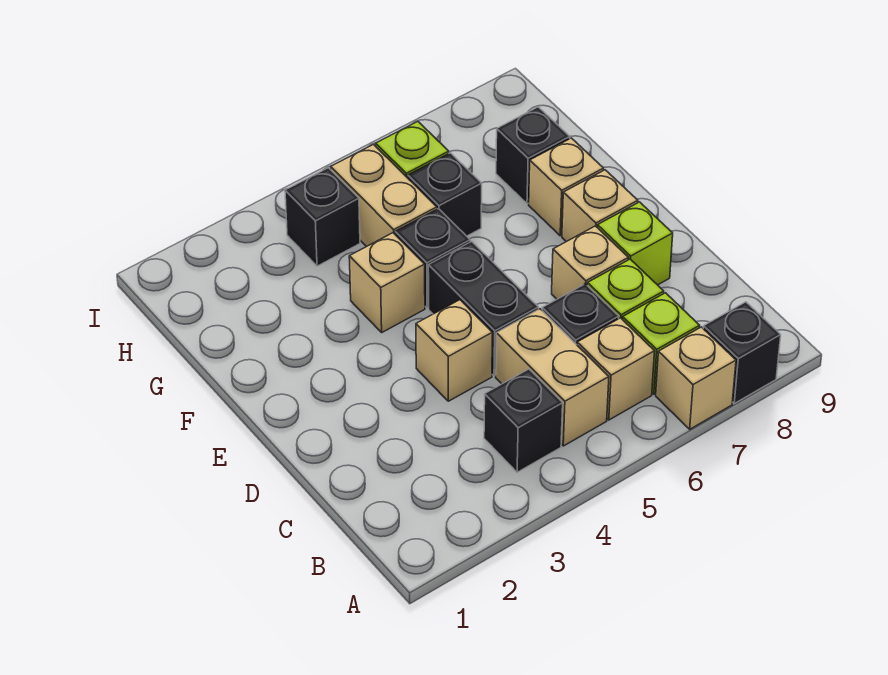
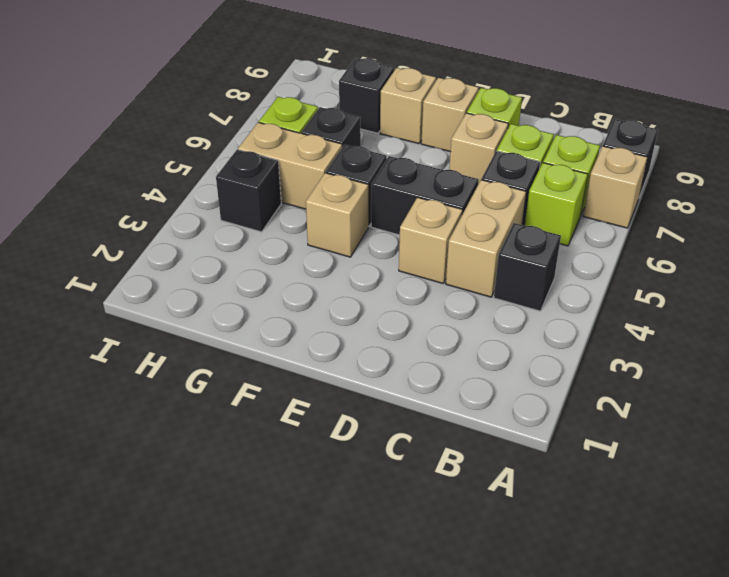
tan brick B5:C5 level 1 -> tan brick C4:C5 level 1
tan brick B6 level 1 -> lime brick B6 level 1

